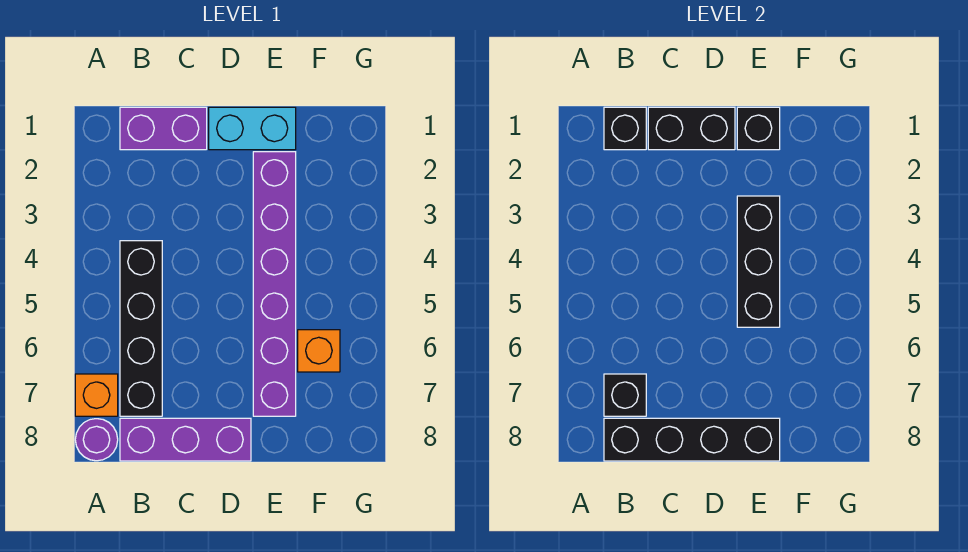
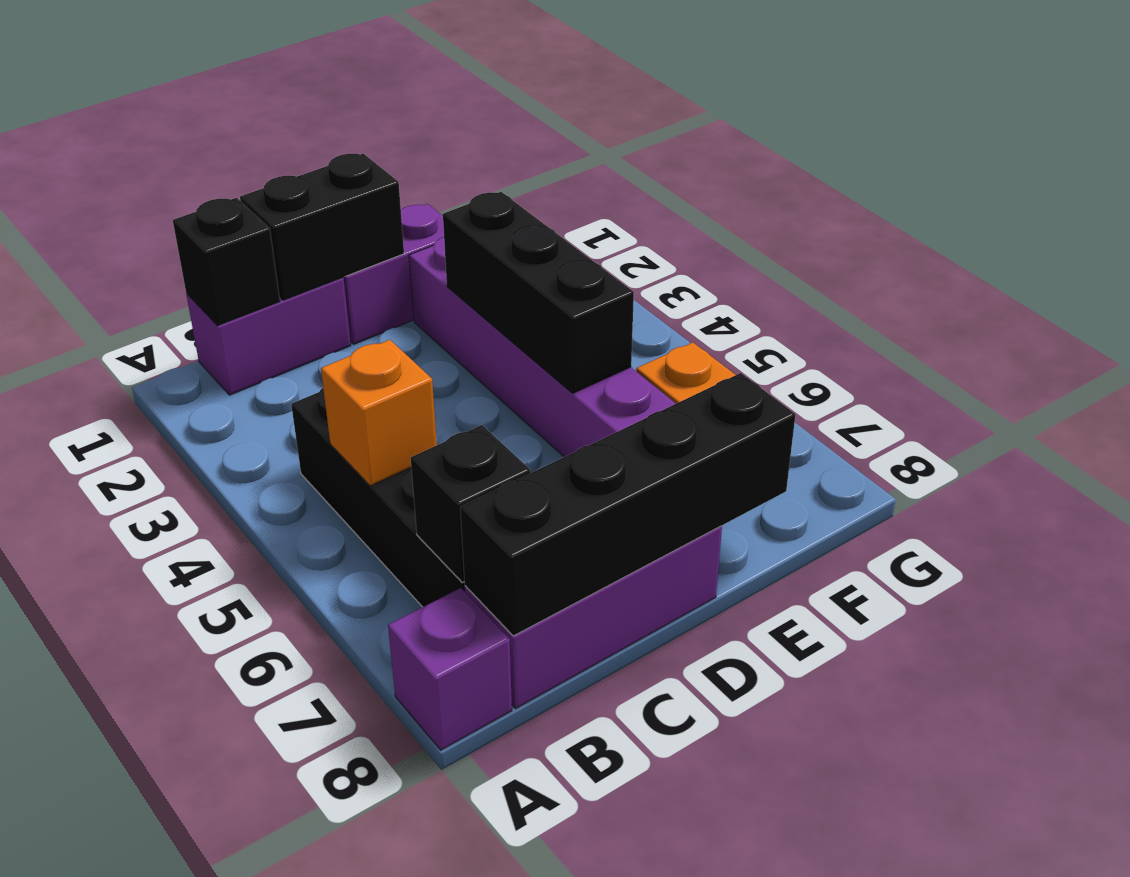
orange brick A7 level 1 -> orange brick B5 level 2
purple round brick A8 level 1 -> purple brick A8 level 1
cyan brick D1:E1 level 1 -> purple brick D1:E1 level 1
black brick E1 level 2 -> none

